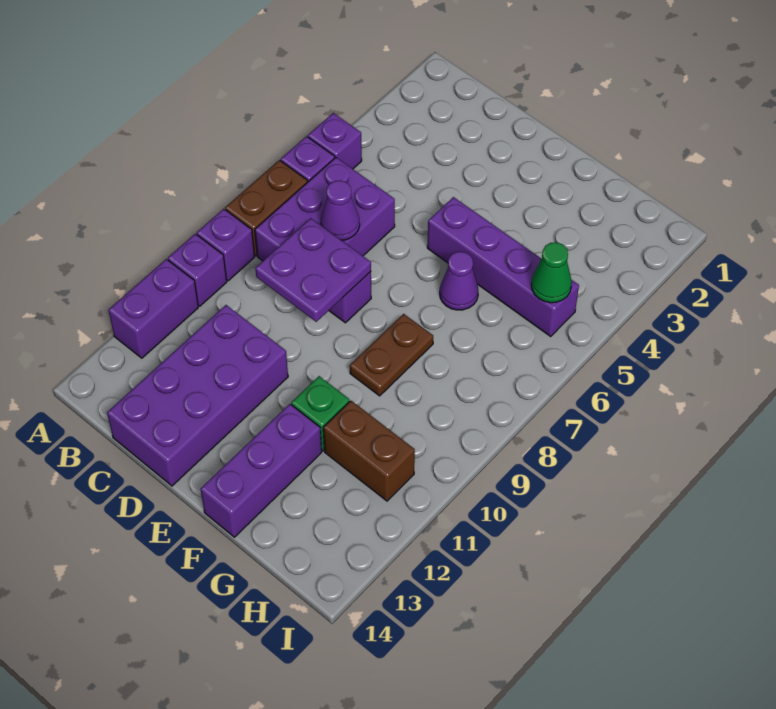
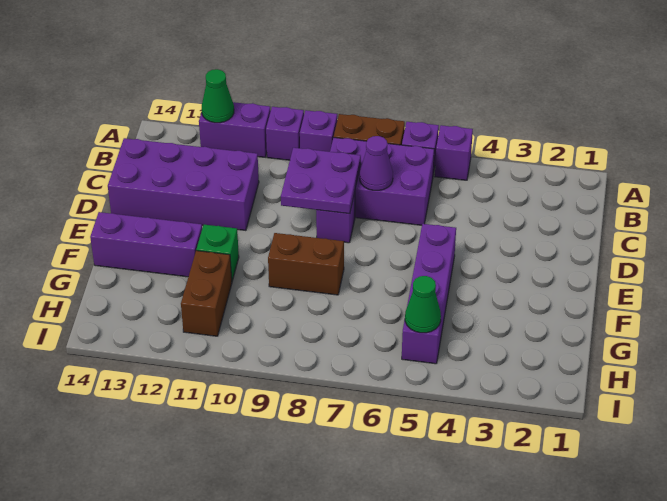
none -> green cone A12 level 2
purple cone F6 level 1 -> none
brown plate F8:F9 level 1 -> brown brick F8:F9 level 1

